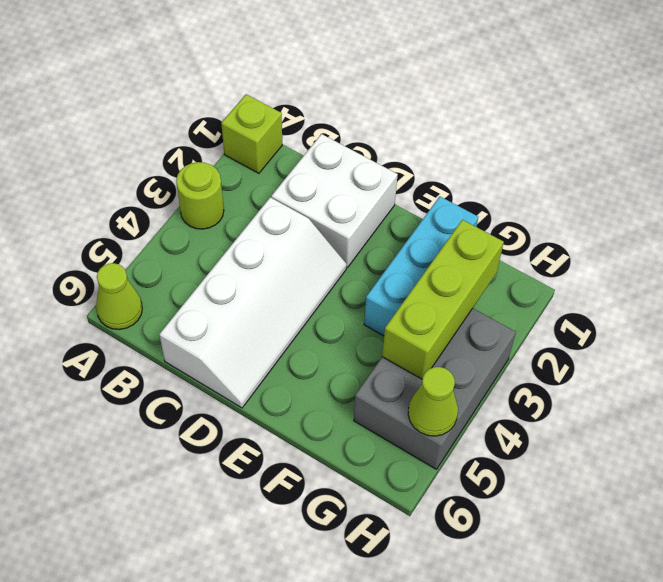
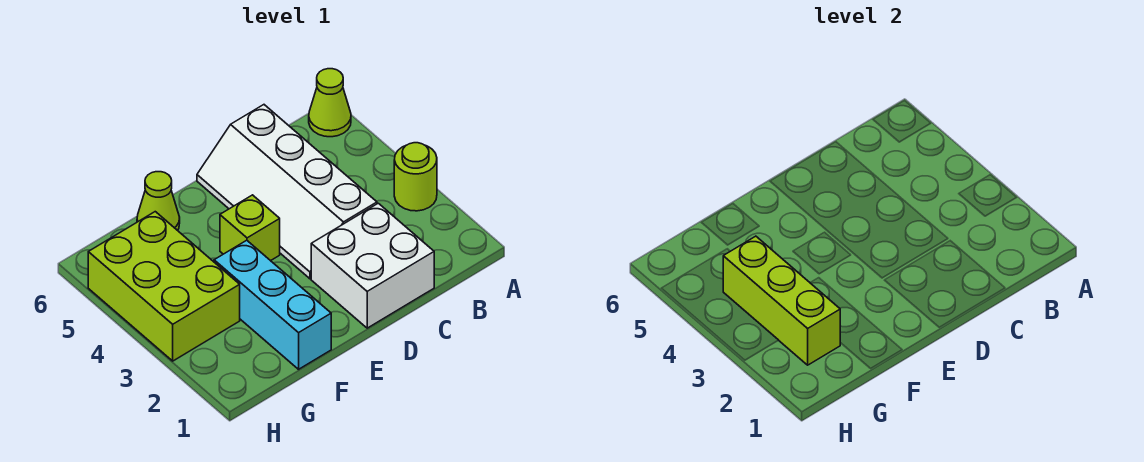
lime brick A1 level 1 -> lime brick E4 level 1
grey brick G3:H5 level 1 -> lime brick G3:H5 level 1
lime cone H5 level 2 -> lime cone F6 level 1

